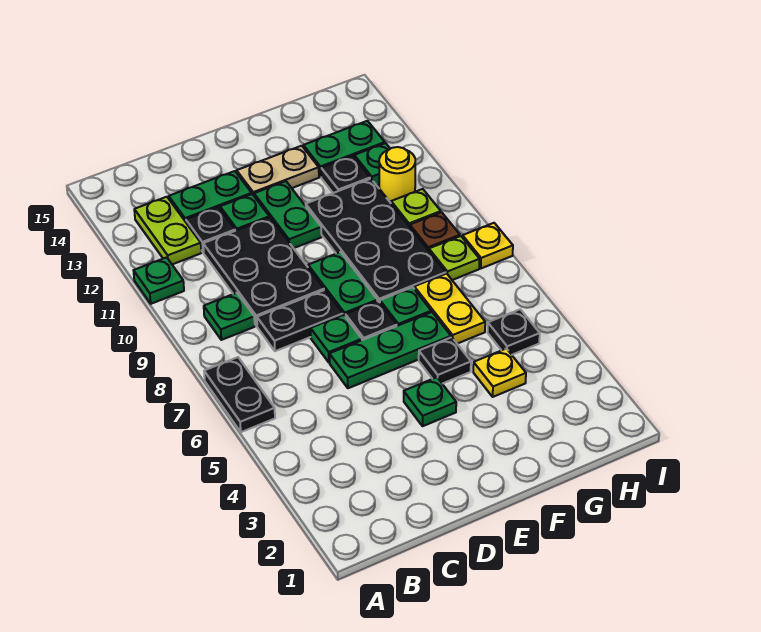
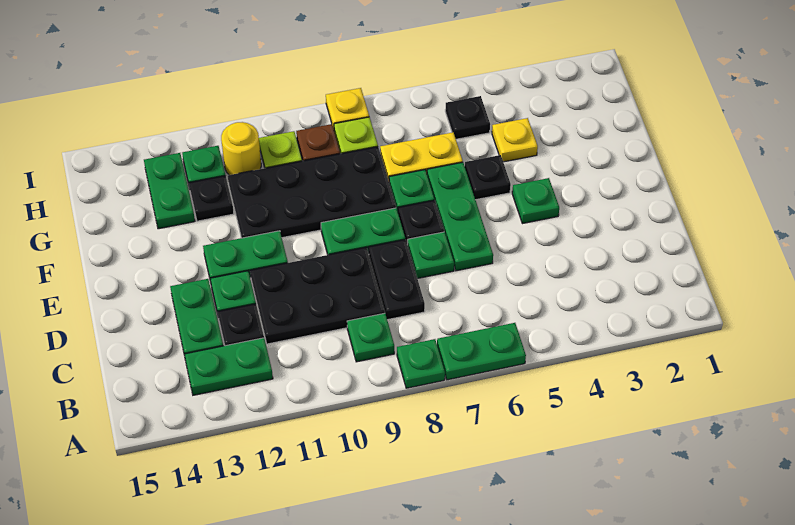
black plate A6:A7 level 1 -> green plate A6:A7 level 1
green plate A11 level 1 -> green plate A8 level 1
lime plate B12:B13 level 1 -> green plate B12:B13 level 1
tan plate E13:F13 level 1 -> none

